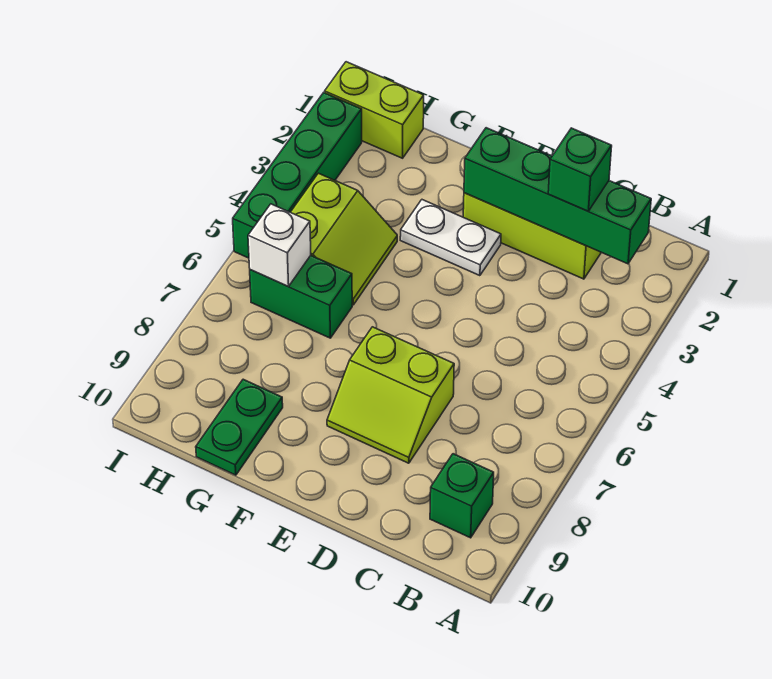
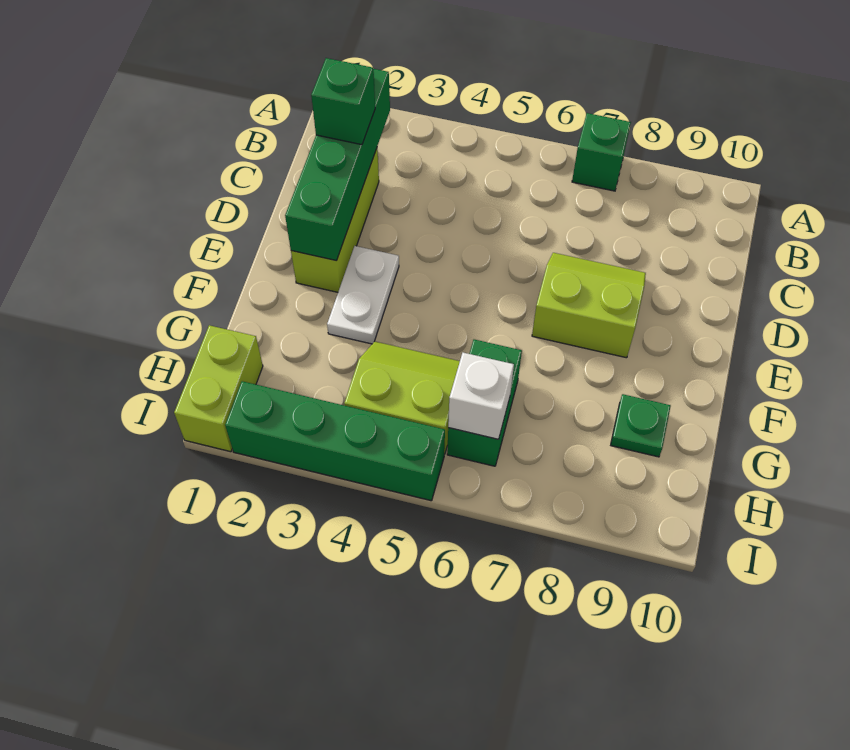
green brick B9 level 1 -> green brick A7 level 1
lime slope D7:E8 level 1 top 7 -> lime slope D7:E8 level 1 top E
green plate G9:G10 level 1 -> green plate G9 level 1

